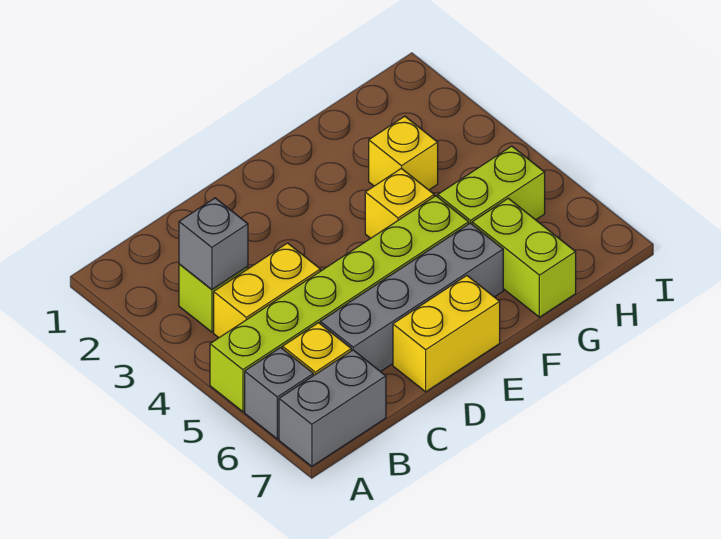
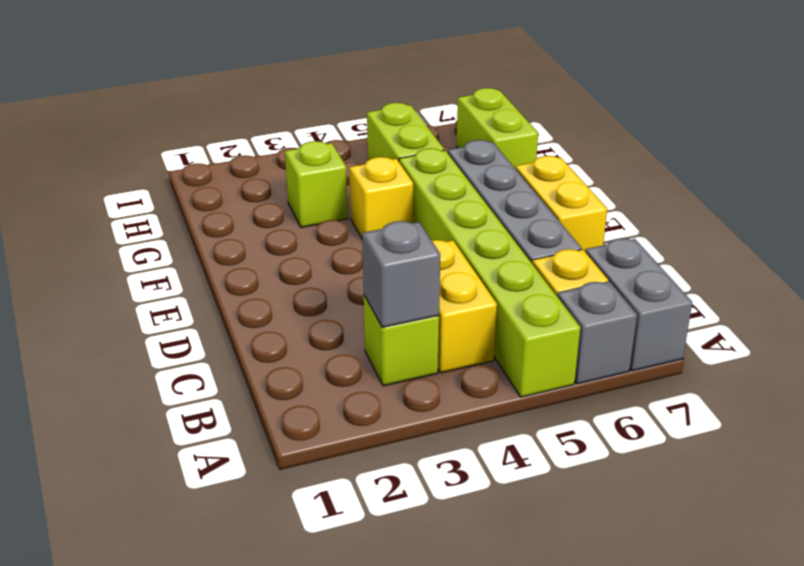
yellow brick G3 level 1 -> lime brick G3 level 1
lime brick G6:G7 level 1 -> lime brick G7:H7 level 1

